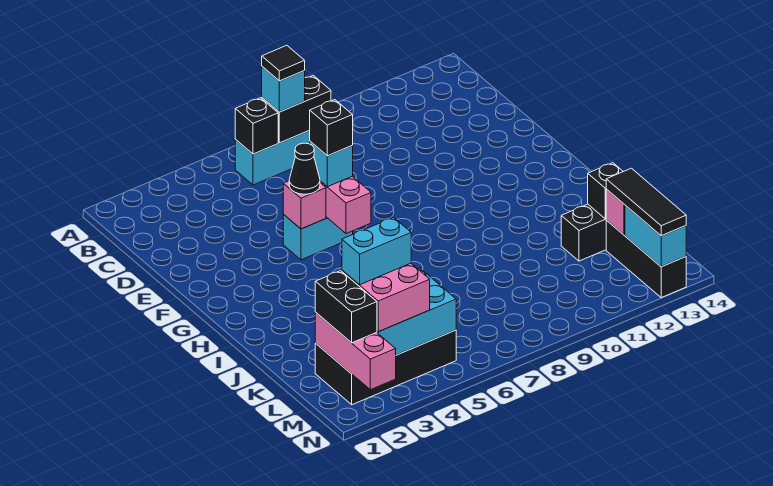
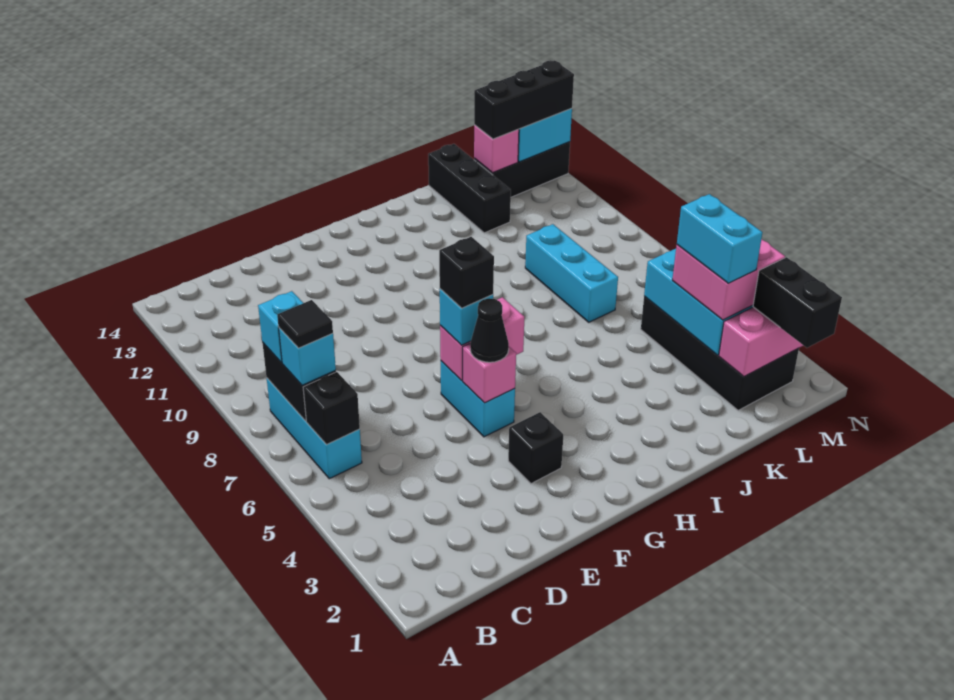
none -> cyan brick B8 level 3
none -> cyan brick K7:K9 level 1
black brick K13 level 2 -> black brick F3 level 1
black brick L2:M2 level 3 -> black brick M1:M2 level 3
black tile L13:N13 level 3 -> black brick L13:N13 level 3

